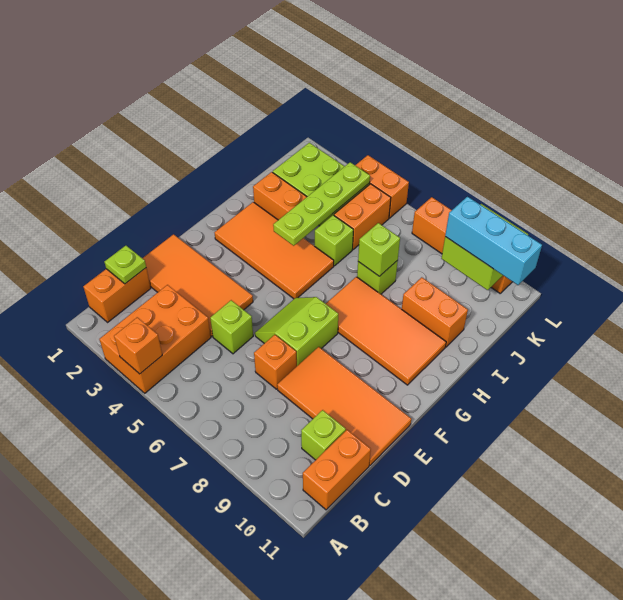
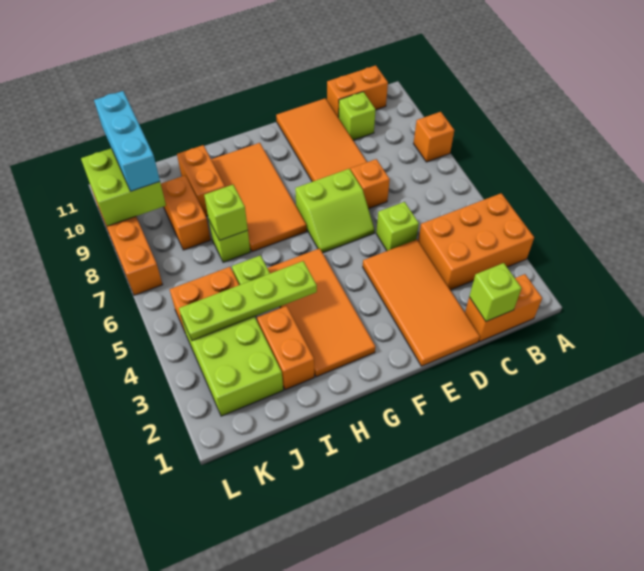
orange brick A4 level 2 -> orange brick A8 level 1
lime plate C1 level 2 -> lime brick C1 level 2
orange brick L4:L5 level 1 -> orange brick J8:J9 level 1

